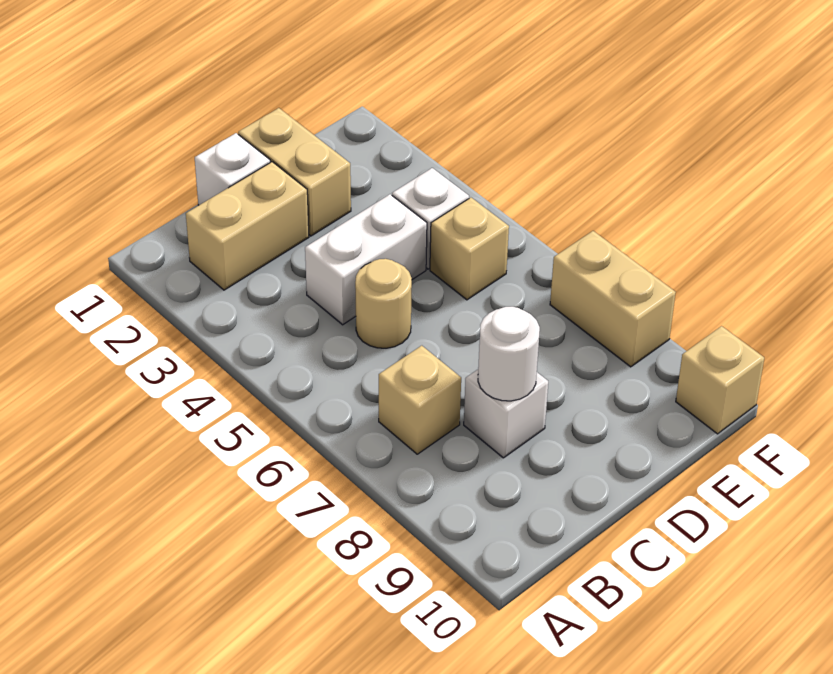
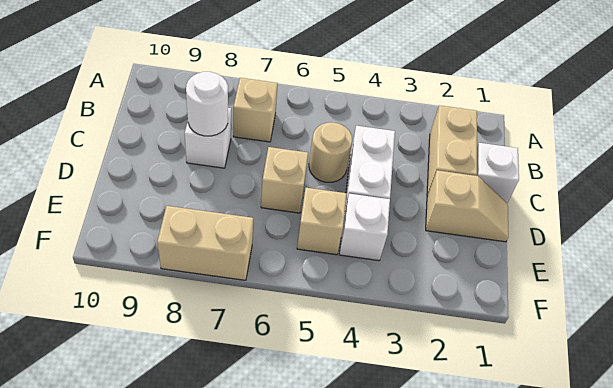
tan brick D1:D2 level 1 -> tan slope D1:D2 level 1 top 2
tan brick F10 level 1 -> tan brick D6 level 1

